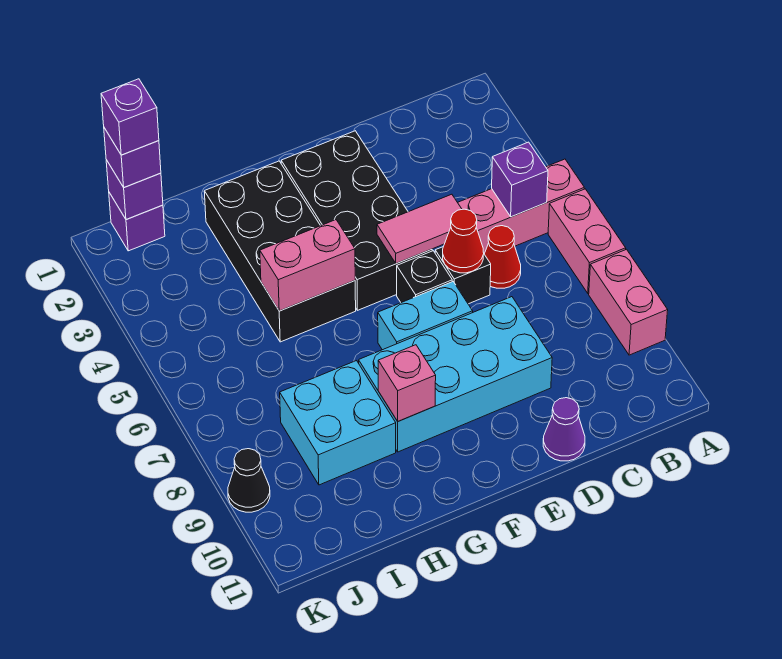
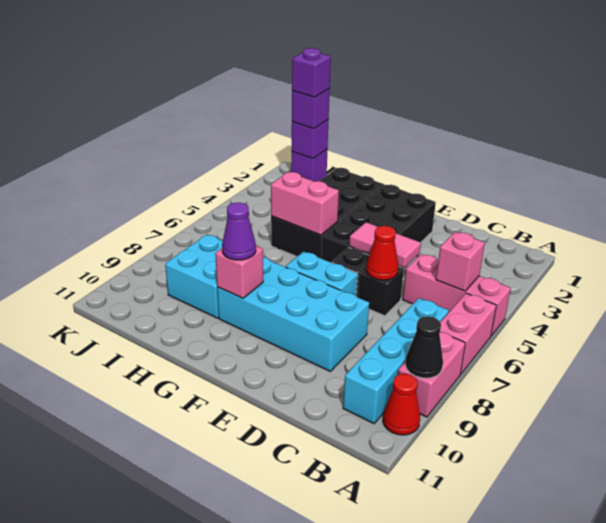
purple brick B5 level 2 -> pink brick B5 level 2
none -> cyan brick B7:B10 level 1
red cone C6 level 1 -> red cone A10 level 1
purple cone D11 level 1 -> purple cone G9 level 3
black cone K9 level 1 -> black cone A9 level 2

